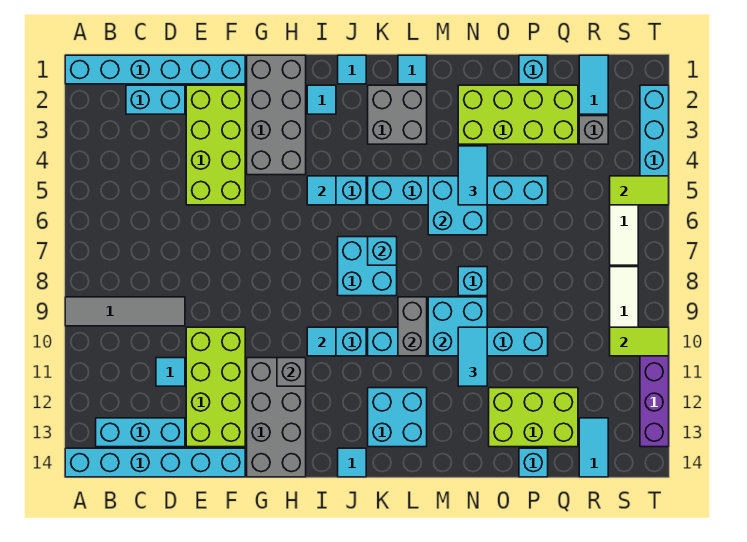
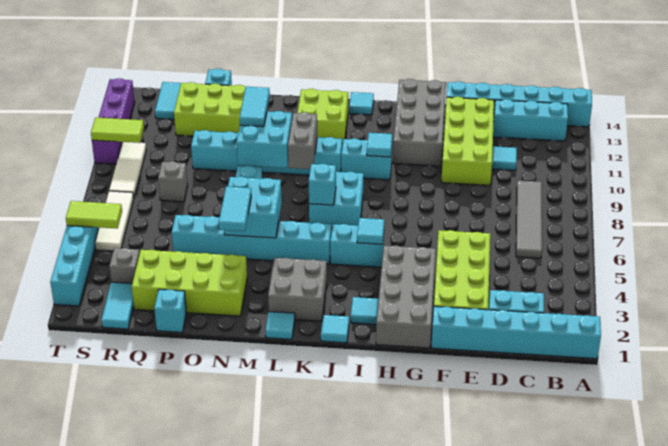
grey tile A9:D9 level 1 -> grey tile C6:C9 level 1
grey brick H11 level 2 -> grey brick Q8 level 1
cyan brick K12:L13 level 1 -> lime brick K12:L13 level 1

